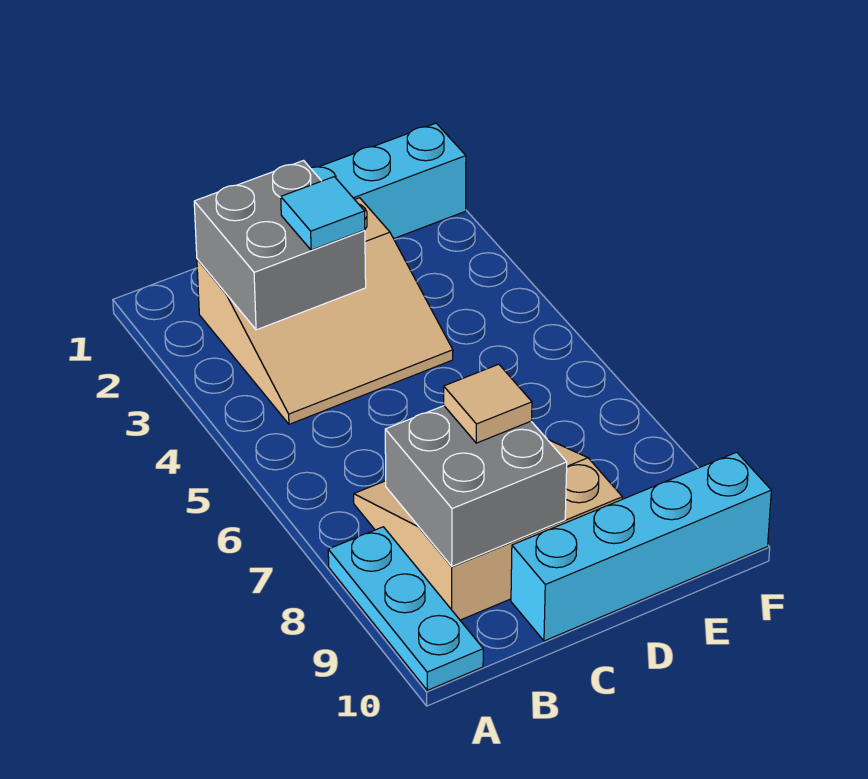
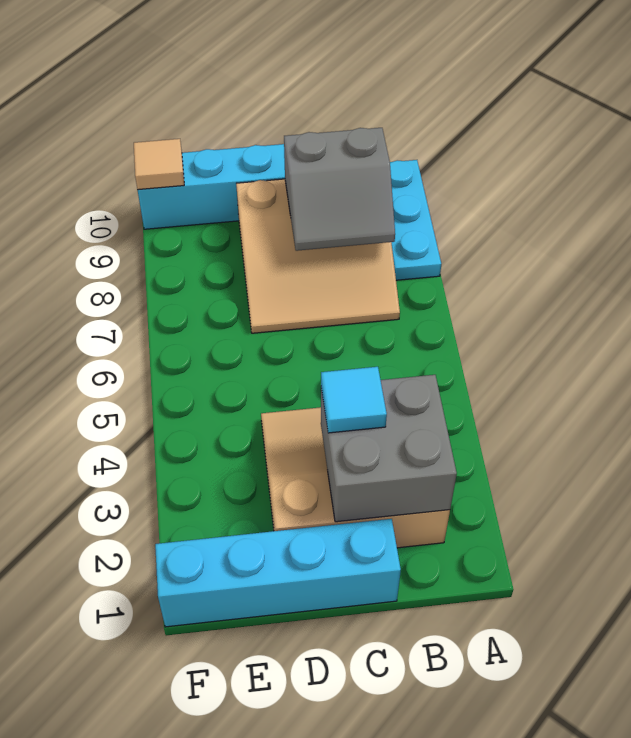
grey brick B8:C9 level 2 -> grey slope B8:C9 level 2 top 9
tan tile C8 level 3 -> tan tile F10 level 2

